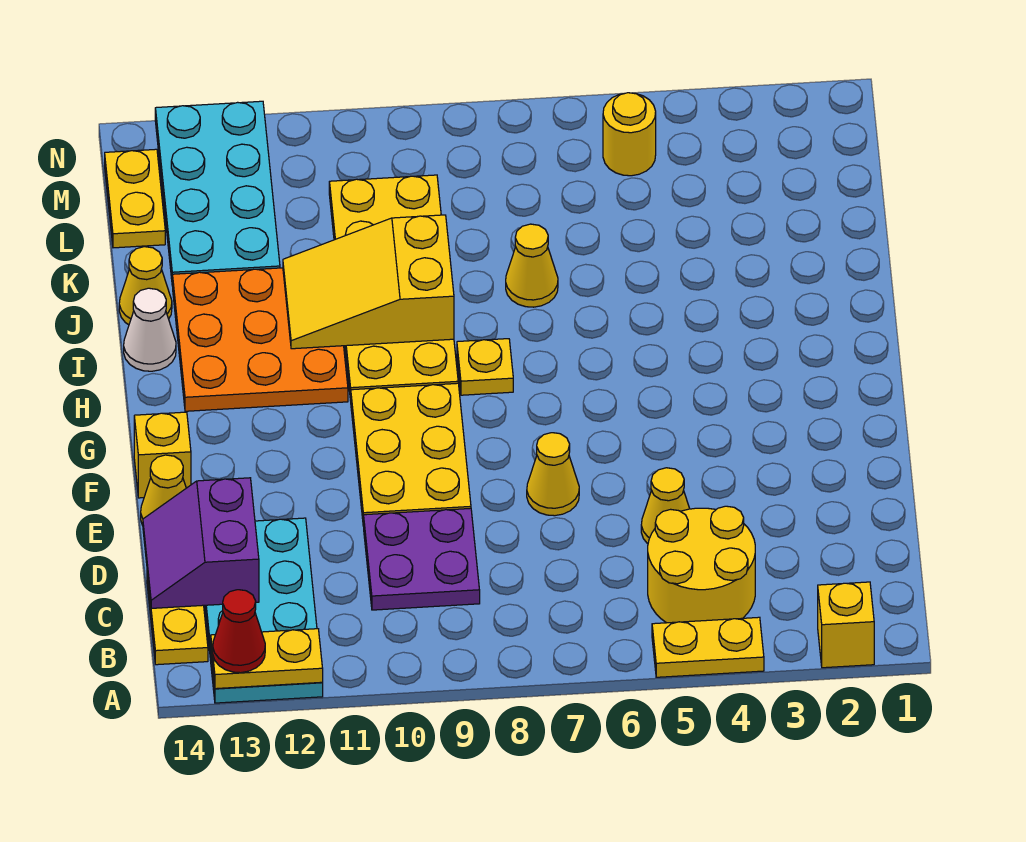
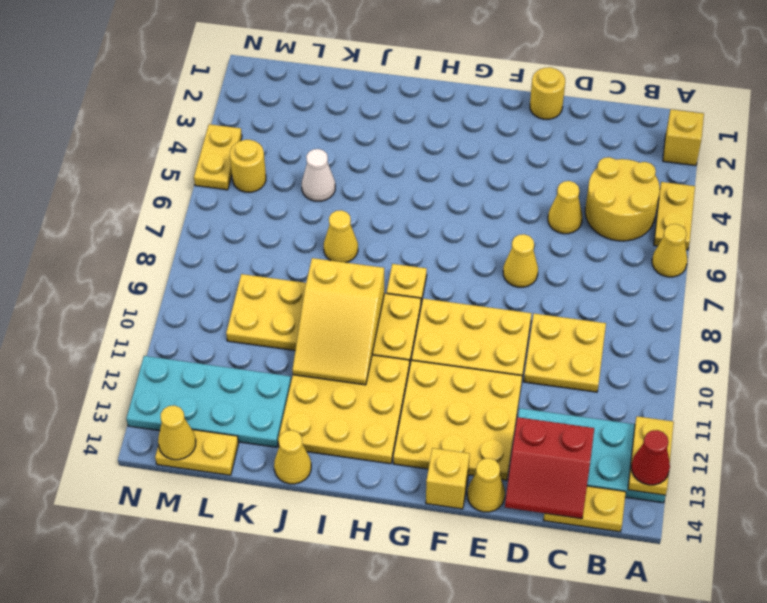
none -> yellow cone A6 level 1
purple plate C9:D10 level 1 -> yellow plate C9:D10 level 1
purple slope C13:D14 level 2 top 13 -> red slope C13:D14 level 2 top 13
none -> yellow round brick E1 level 1
none -> yellow plate E11:G13 level 1
orange plate H11:J13 level 1 -> yellow plate H11:J13 level 1
white cone I14 level 1 -> white cone K5 level 1
none -> yellow cone M14 level 2
none -> yellow plate N4:N5 level 1

